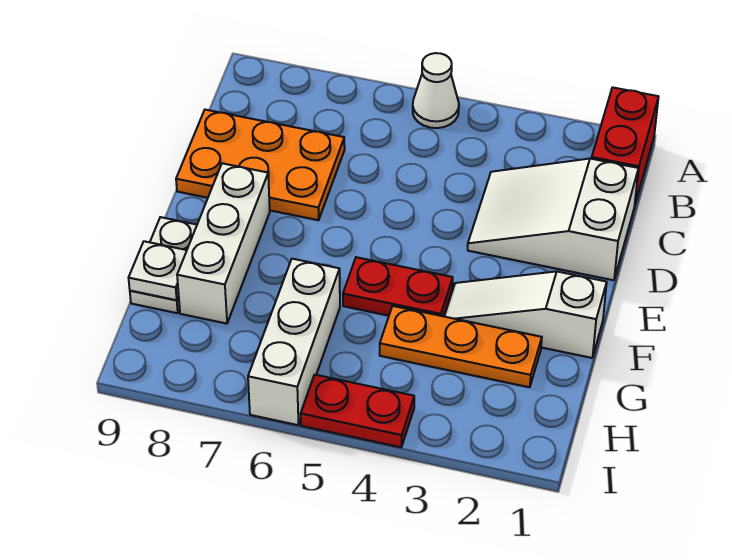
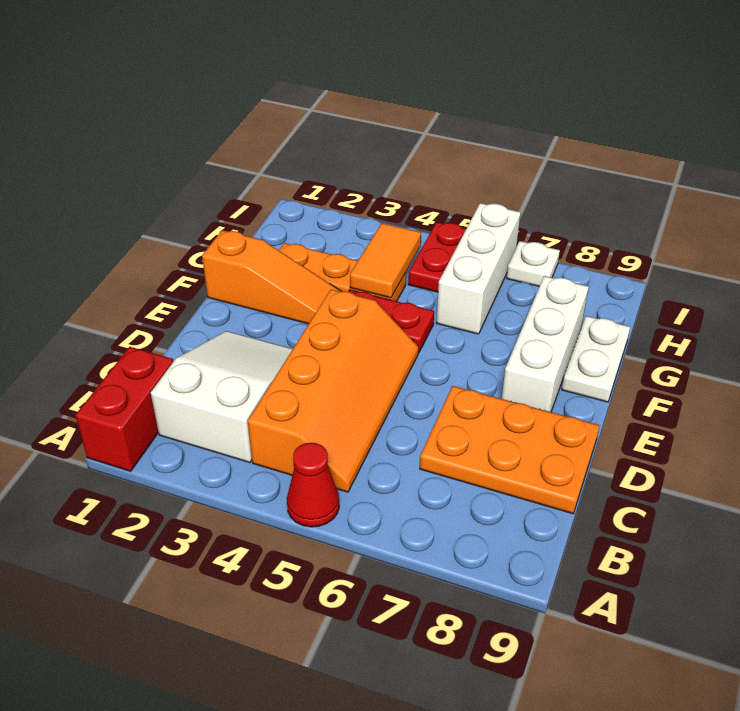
white cone A5 level 1 -> red cone A5 level 1
none -> orange slope B4:E5 level 1 top 4
white slope C1:D3 level 1 top 1 -> white slope B2:D3 level 1 top B
white slope F1:F3 level 1 top 1 -> orange slope F1:F3 level 1 top 1
none -> orange tile G4:H4 level 2
white plate G9 level 2 -> white plate I7 level 1
red plate I4:I5 level 1 -> red plate H5:I5 level 1

